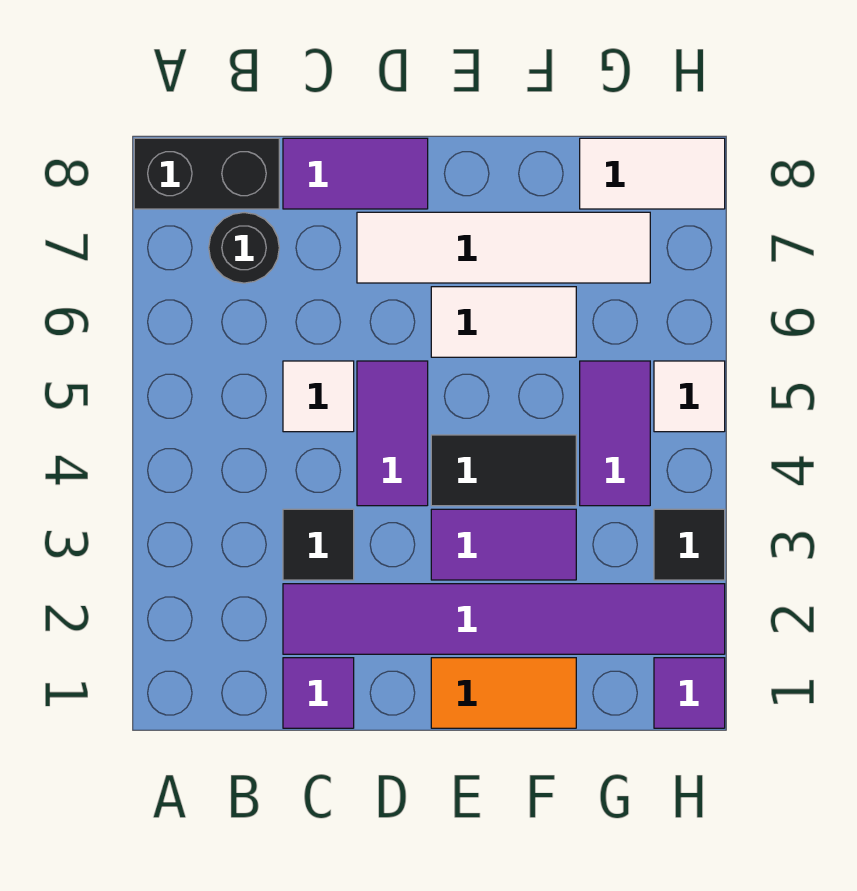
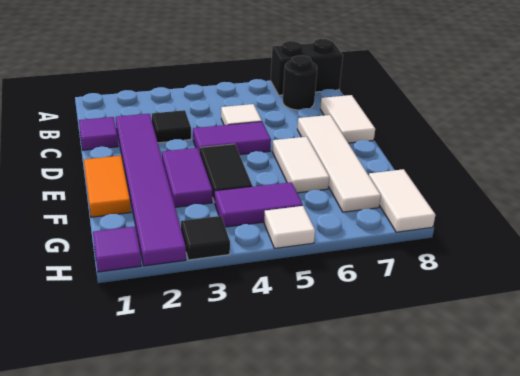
black brick A8:B8 level 1 -> black brick A7:A8 level 1
purple tile C8:D8 level 1 -> white tile C8:D8 level 1

